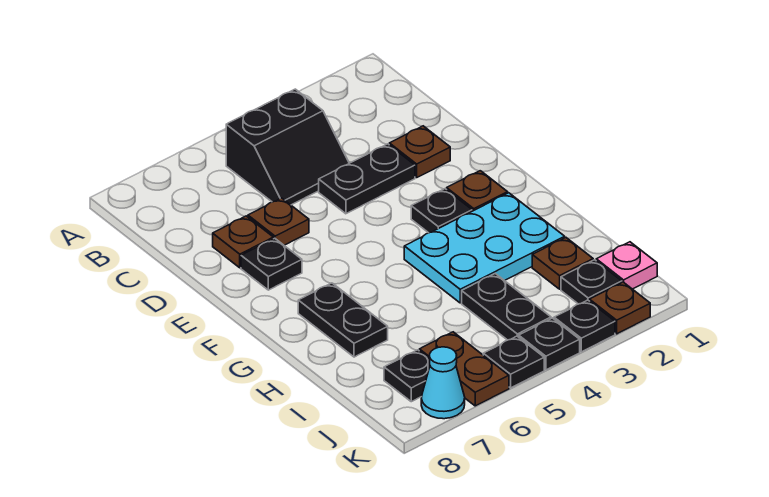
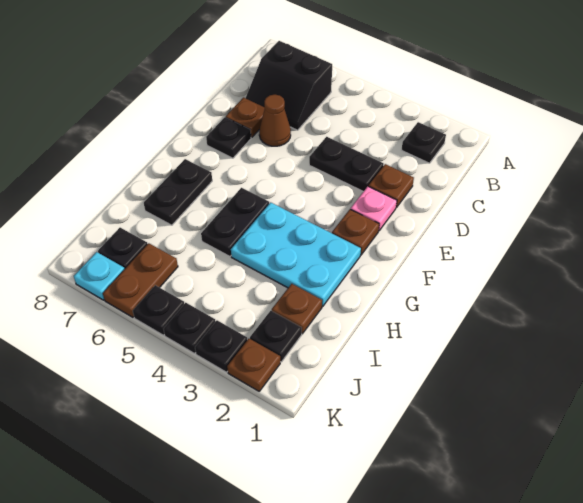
black slope B4:C5 level 1 top B -> black slope B6:C7 level 1 top B
brown plate D6 level 1 -> brown cone D6 level 1
black plate F3 level 1 -> black plate B2 level 1
black plate I4:J4 level 1 -> black plate G5:H5 level 1
pink plate J1 level 1 -> pink plate E2 level 1
cyan cone K7 level 1 -> cyan plate K7 level 1

